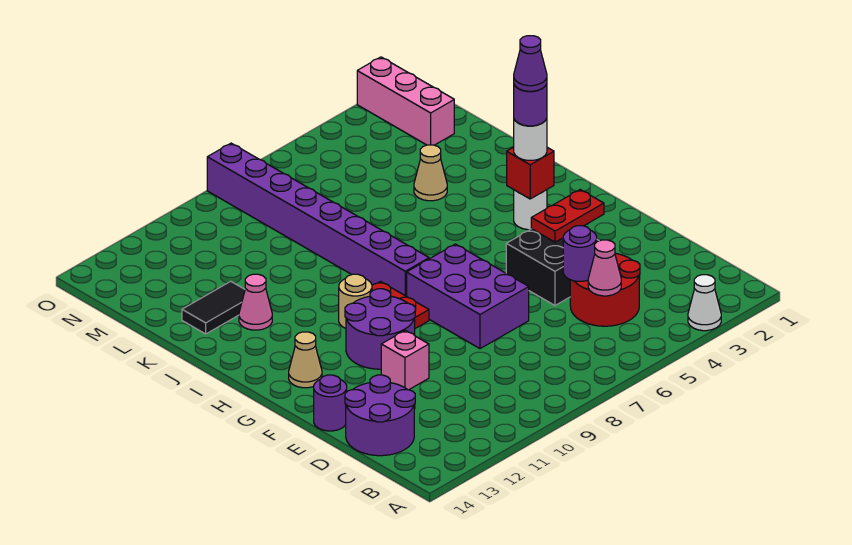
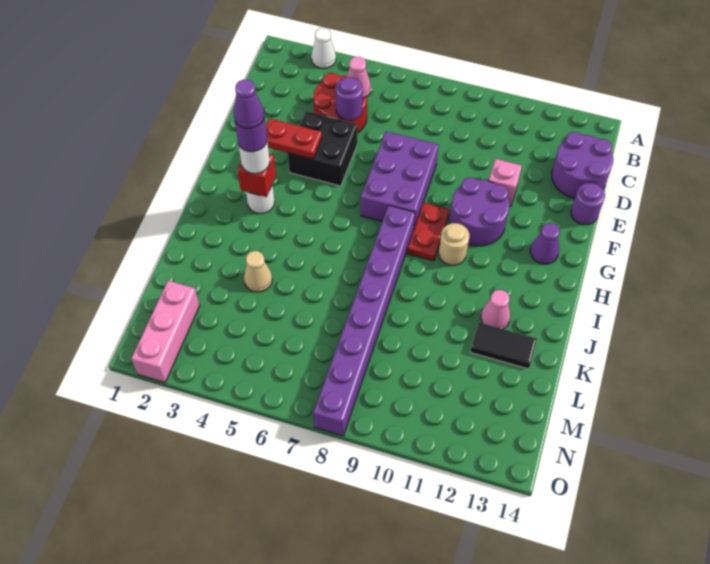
tan cone G13 level 1 -> purple cone G13 level 1

